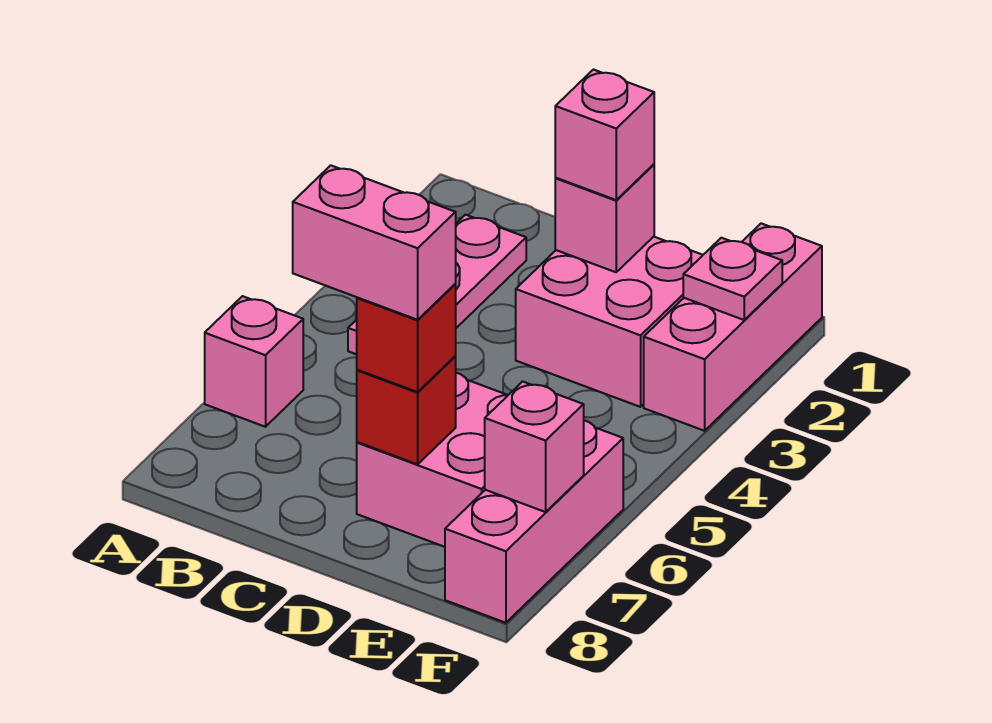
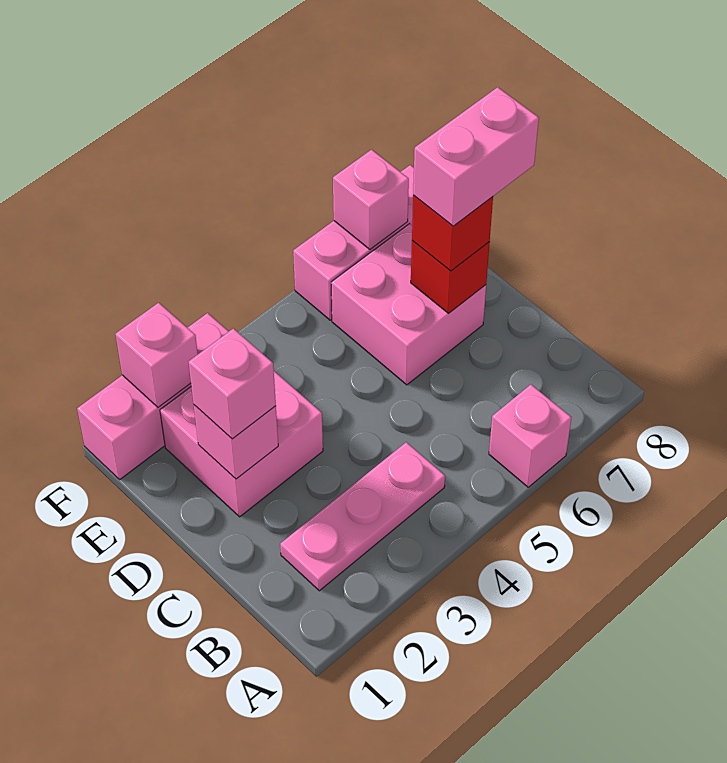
pink brick C7:D7 level 4 -> pink brick D7:D8 level 4
pink plate F2 level 2 -> pink brick F2 level 2

